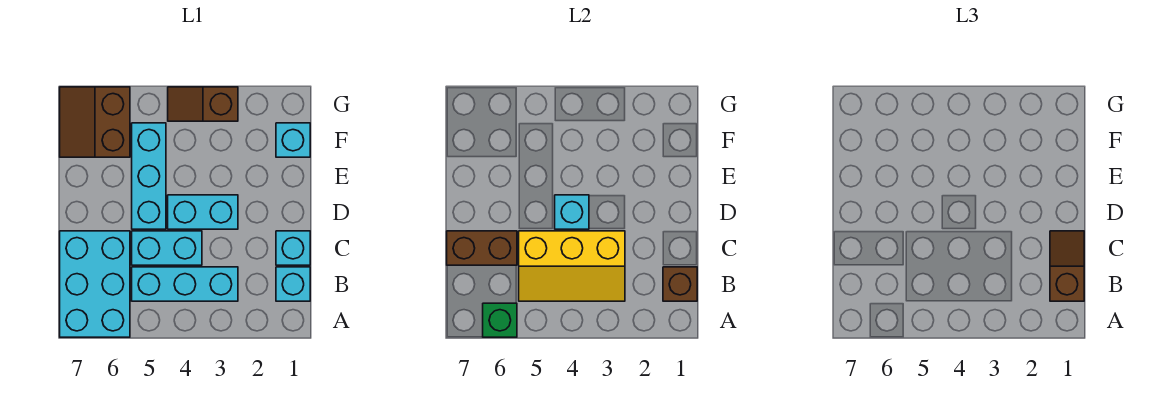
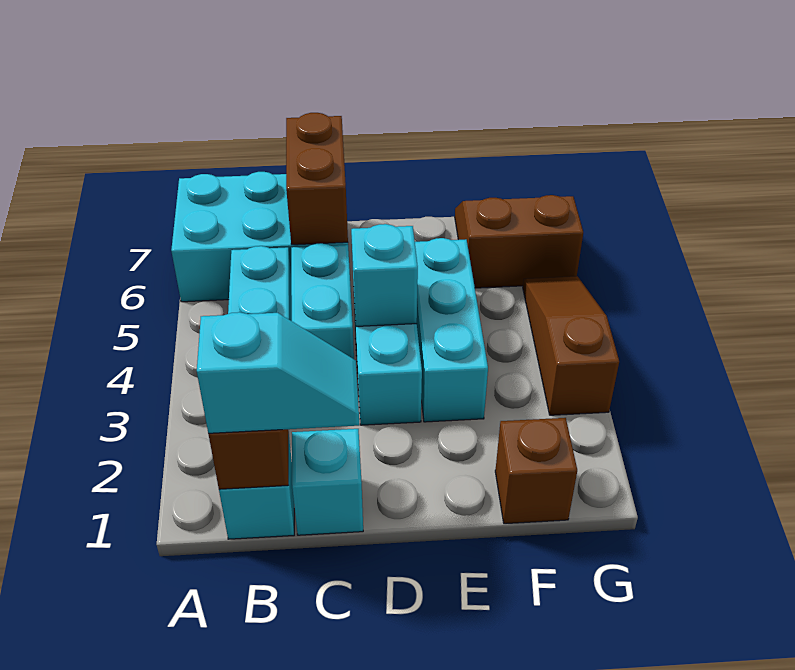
green brick A6 level 2 -> none
brown slope B1:C1 level 3 top B -> cyan slope B1:C1 level 3 top B
yellow slope B3:C5 level 2 top C -> none
cyan brick D5:F5 level 1 -> cyan brick E3:E5 level 1
cyan brick F1 level 1 -> brown brick F1 level 1
brown slope G3:G4 level 1 top 3 -> brown slope G3:G5 level 1 top 3

